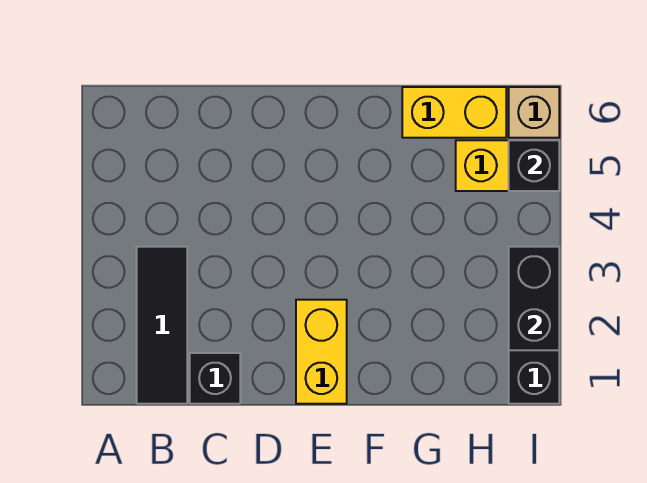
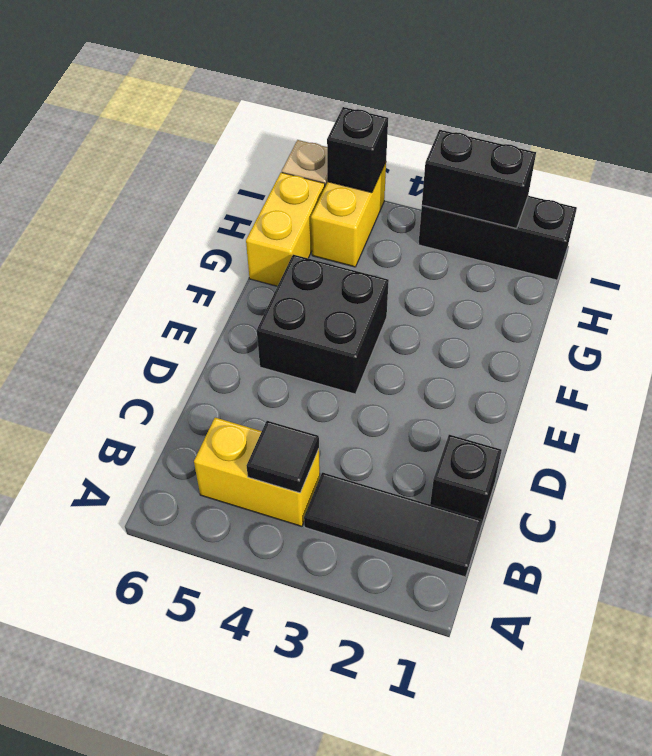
none -> black tile B4 level 2
yellow brick E1:E2 level 1 -> yellow brick B4:B5 level 1
none -> black brick E4:F5 level 1

